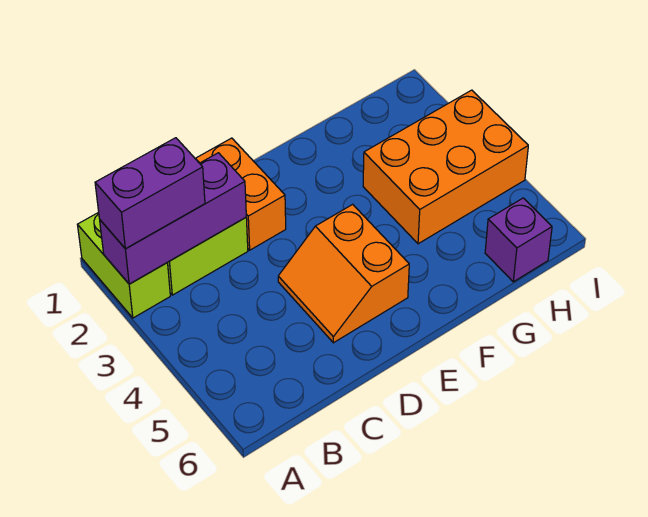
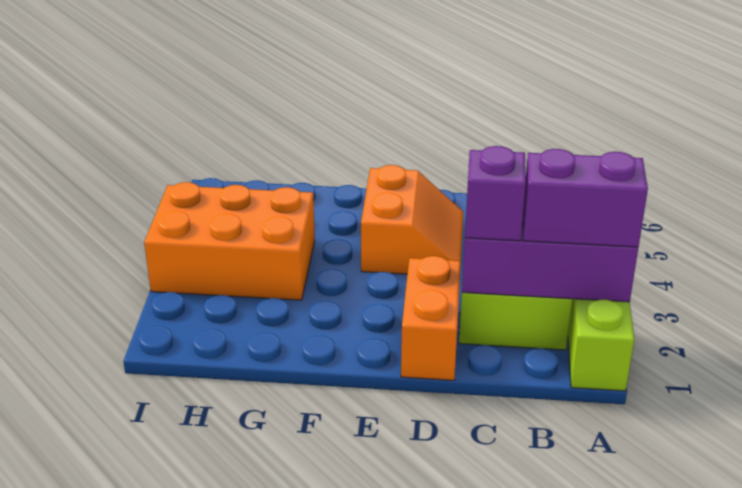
purple brick H6 level 1 -> purple brick C2 level 3

